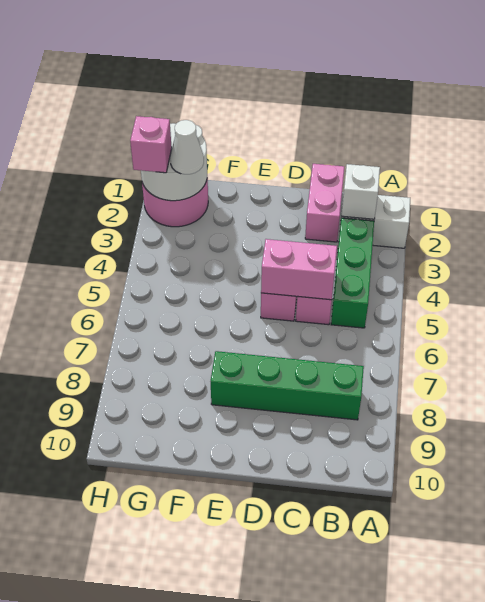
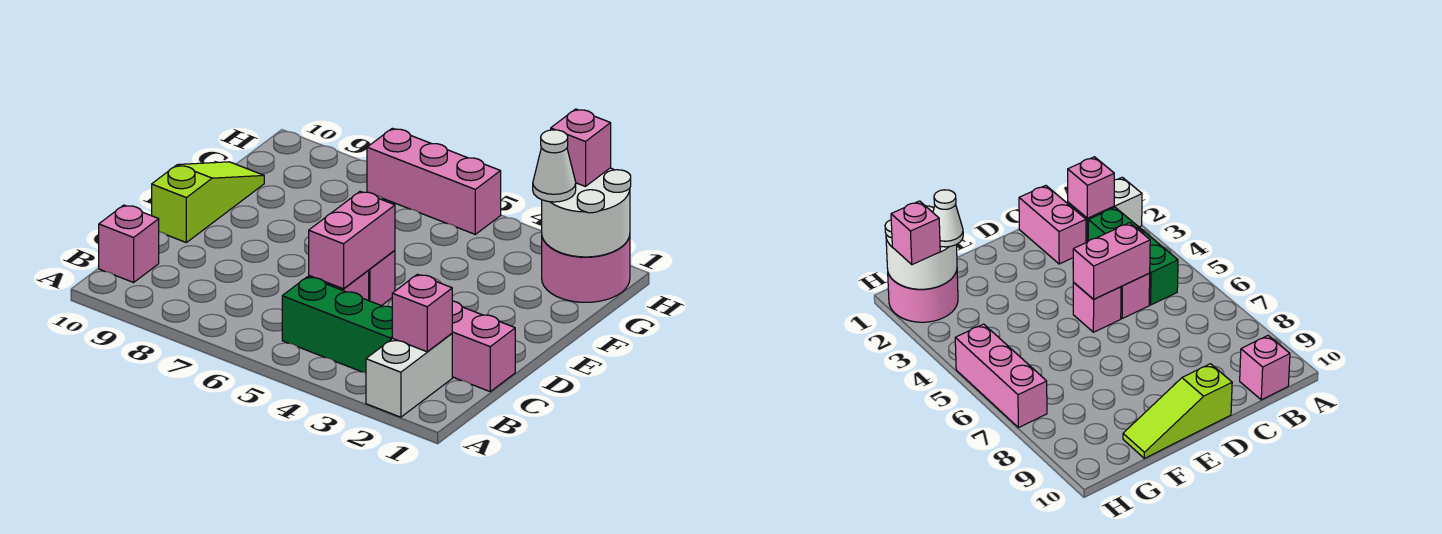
white brick B2 level 2 -> pink brick B2 level 2
green brick B8:E8 level 1 -> none
none -> pink brick B10 level 1
none -> lime slope D10:F10 level 1 top D
none -> pink brick H5:H7 level 1

